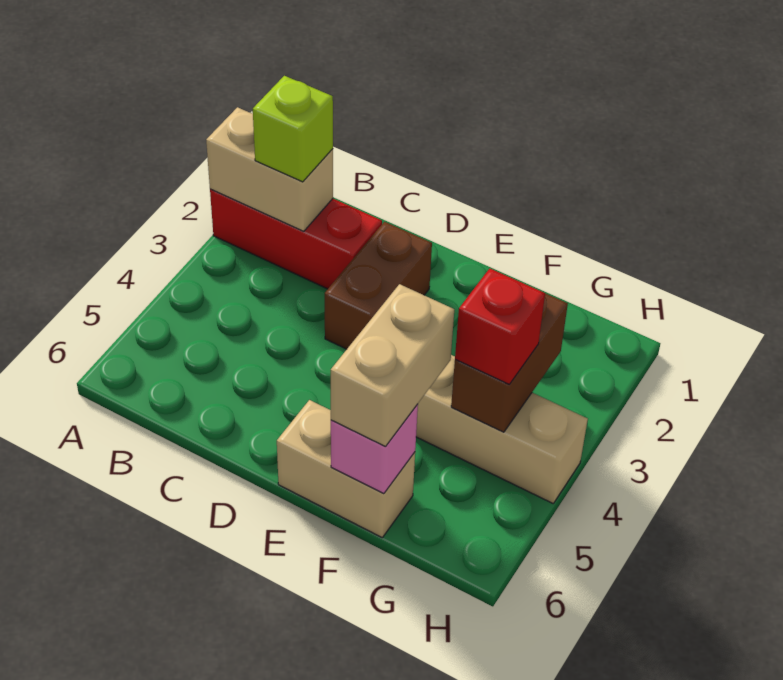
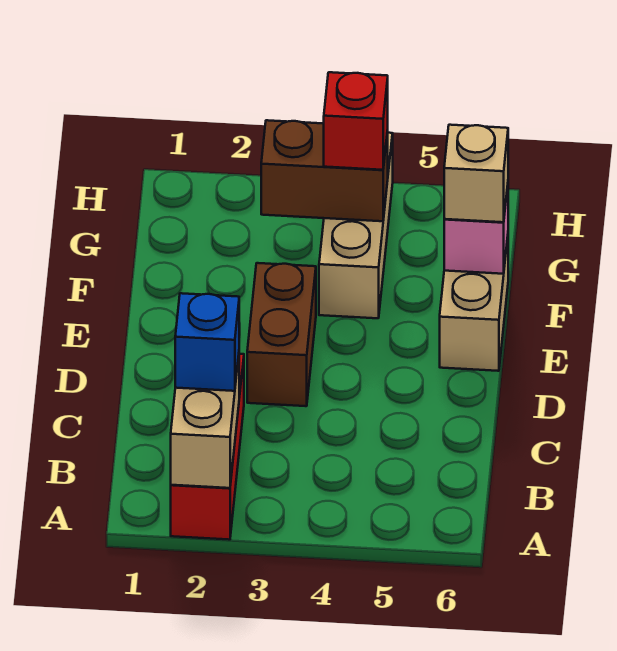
lime brick B2 level 3 -> blue brick B2 level 3
brown brick D2:D3 level 1 -> brown brick D3:E3 level 1
tan brick F5:F6 level 3 -> tan brick F6 level 3

